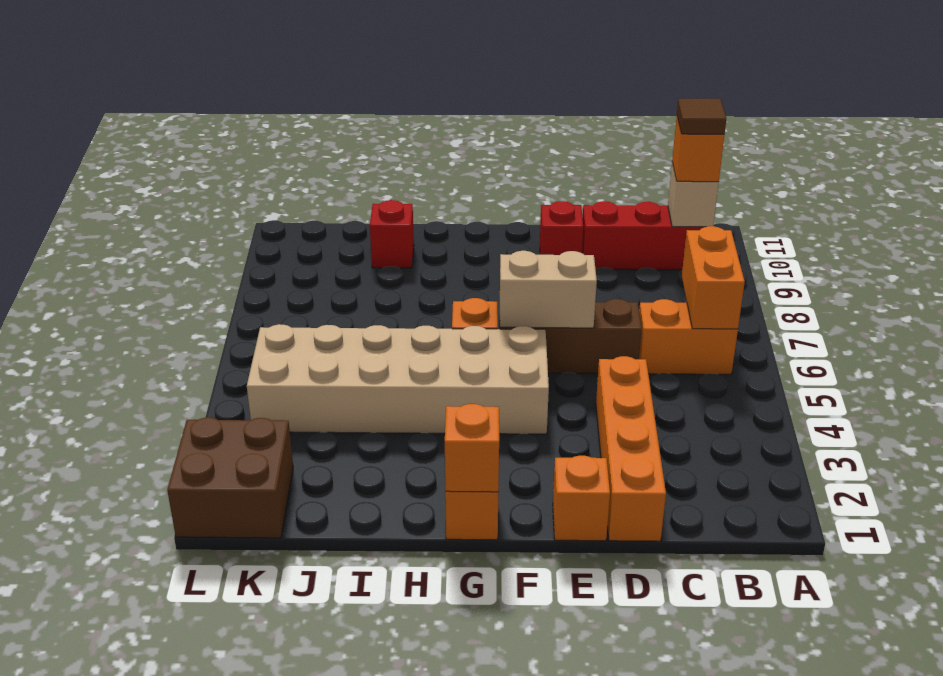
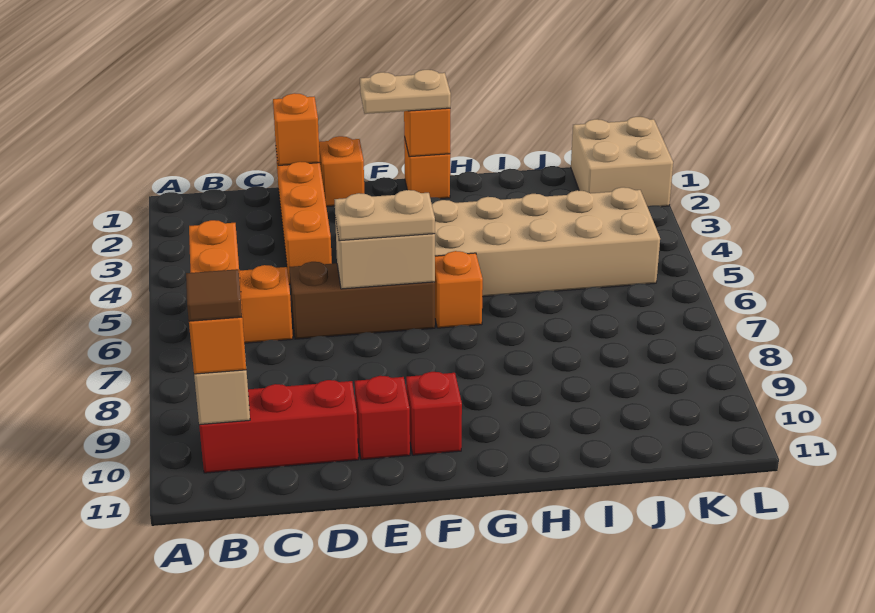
none -> orange brick D1 level 2
none -> tan plate E6:F6 level 3
none -> tan plate F1:G1 level 3
red brick I10 level 1 -> red brick F10 level 1
brown brick K1:L2 level 1 -> tan brick K1:L2 level 1

